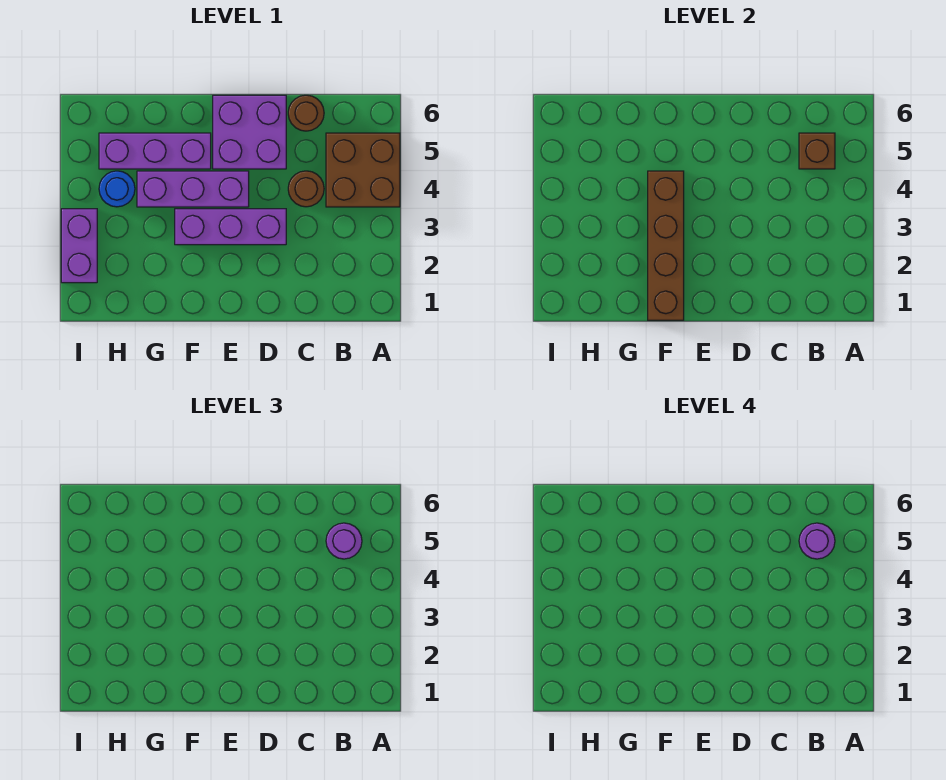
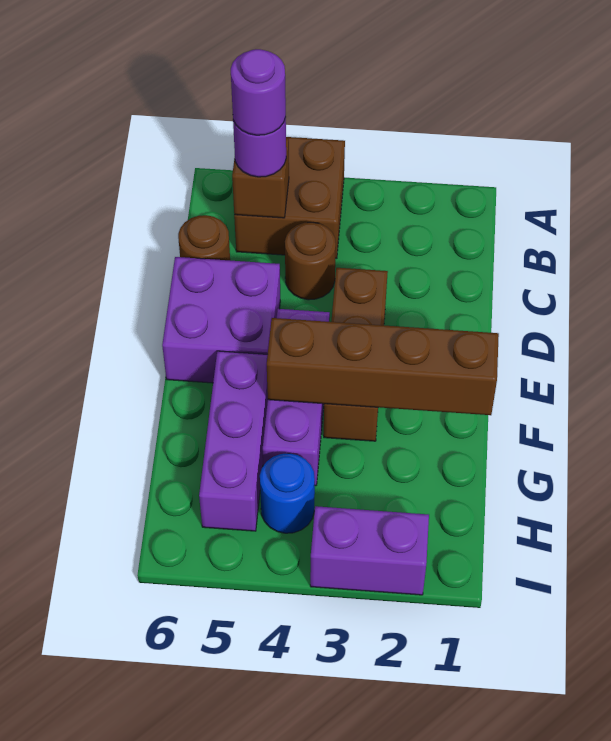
purple brick D3:F3 level 1 -> brown brick D3:F3 level 1

